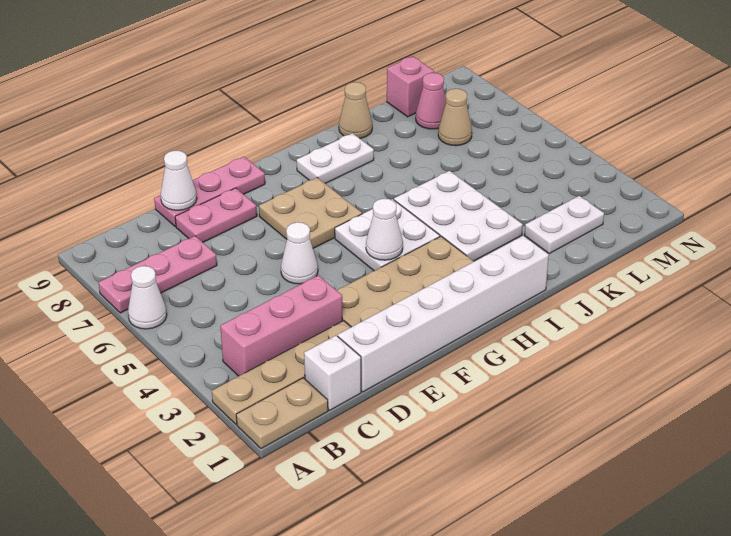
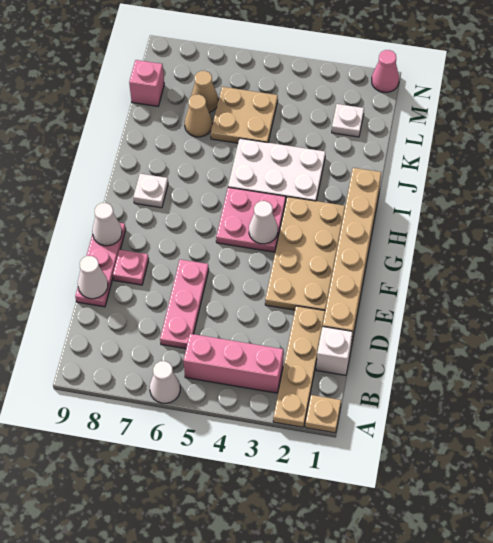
tan plate A1:B1 level 1 -> tan plate A1 level 1
pink plate A7:C7 level 1 -> pink plate C6:E6 level 1
pink brick B3:D3 level 1 -> pink brick B3:B5 level 1
white brick D1:I1 level 1 -> tan brick D1:I1 level 1
pink plate D8:E8 level 1 -> pink plate E8 level 1
white cone E5 level 1 -> white cone F9 level 2
tan plate F6:G7 level 1 -> tan plate K5:L6 level 1
white plate G4:H5 level 1 -> pink plate G4:H5 level 1
white plate H8:I8 level 1 -> white plate H8 level 1
tan cone J9 level 1 -> tan cone K7 level 1
white plate K2:L2 level 1 -> white plate L2 level 1
pink cone L8 level 1 -> pink cone N1 level 1

